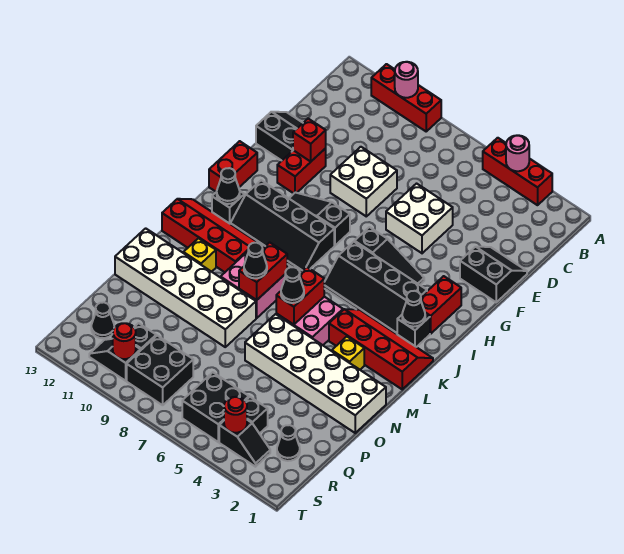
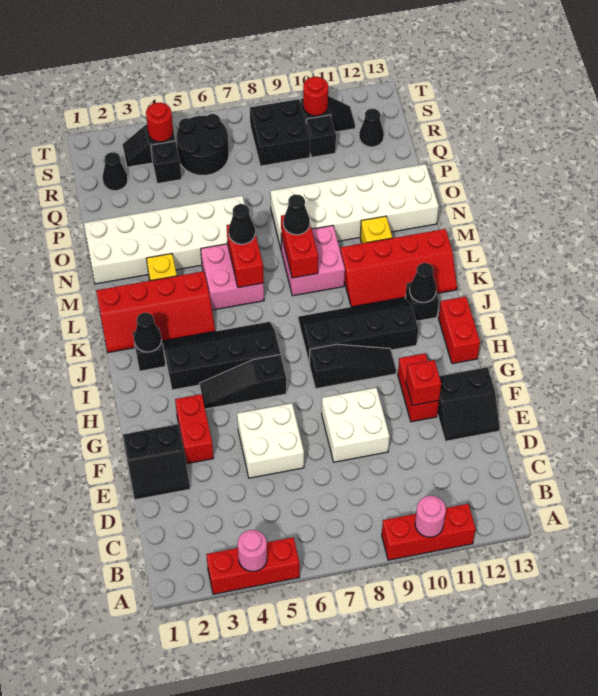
red brick H2:I2 level 1 -> red brick F3:G3 level 1
black brick R5:S6 level 1 -> black round brick R5:S6 level 1

